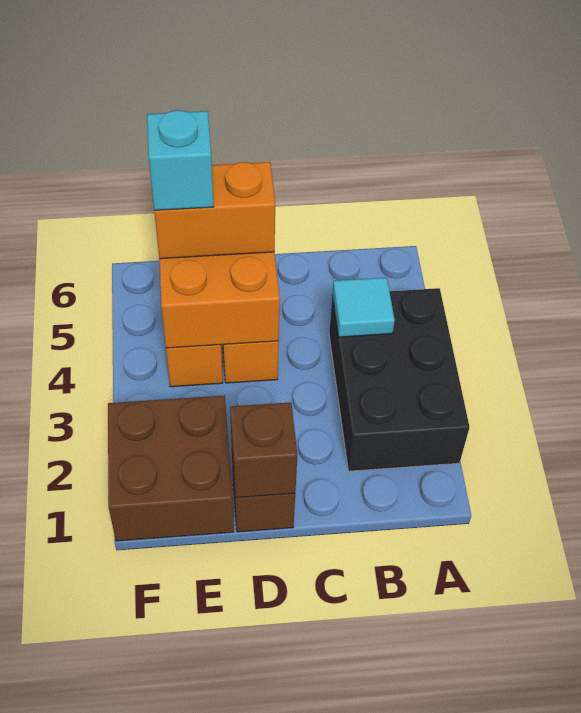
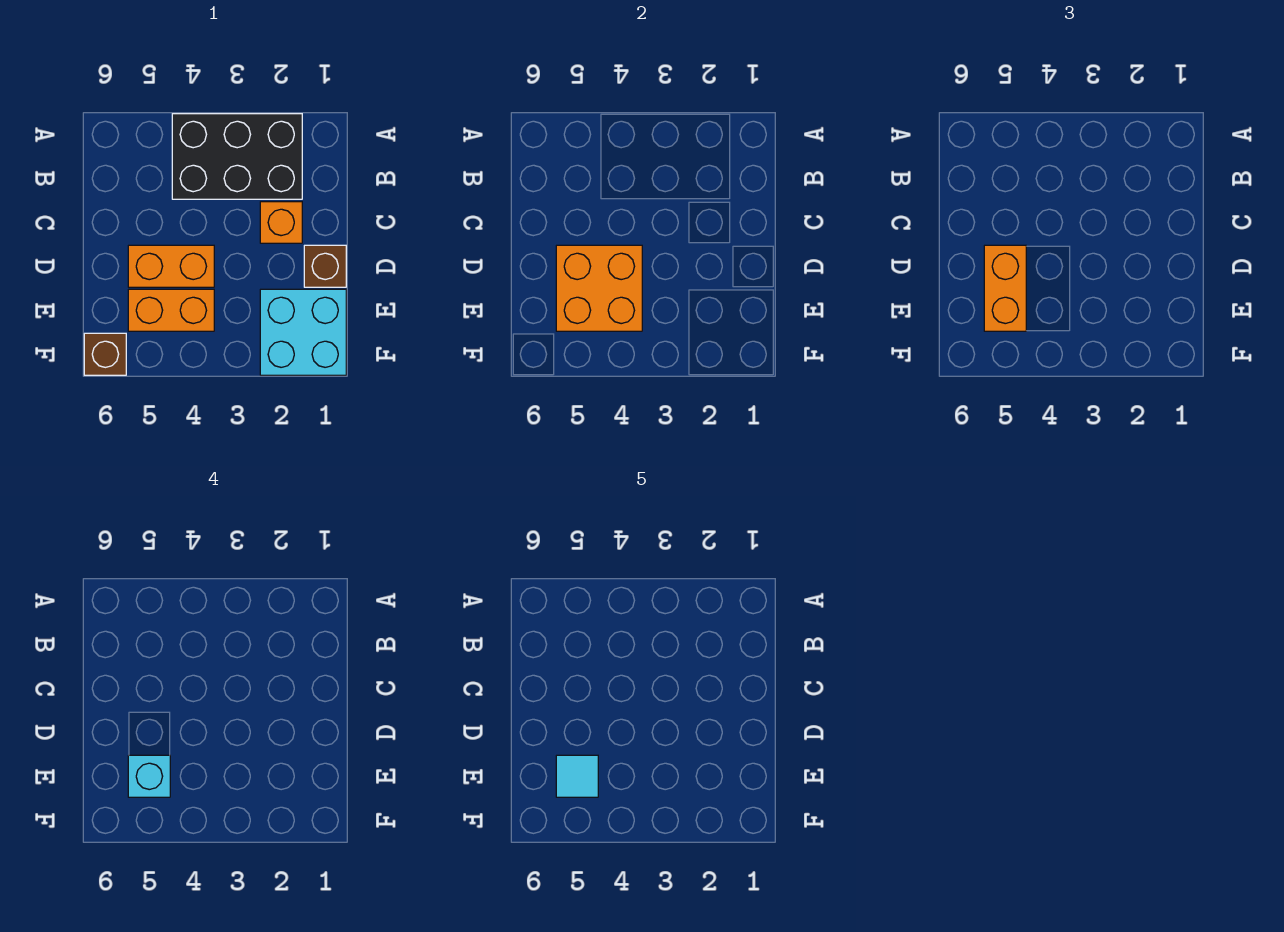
cyan tile B4 level 2 -> cyan tile E5 level 5
none -> orange brick C2 level 1
brown brick D1 level 2 -> brown brick F6 level 1
brown brick E1:F2 level 1 -> cyan brick E1:F2 level 1

